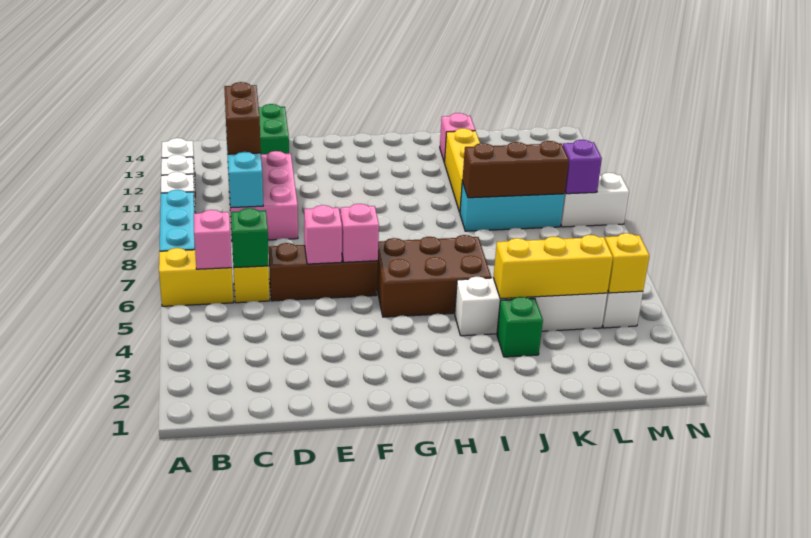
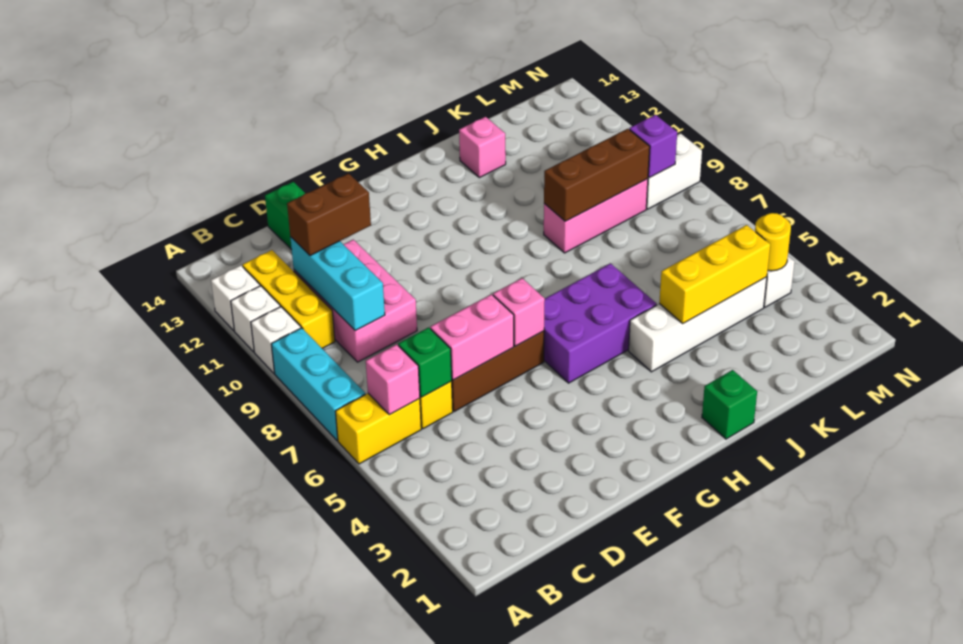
brown brick C10:C11 level 3 -> brown brick C11:D11 level 3
pink brick E6 level 2 -> pink brick D6:E6 level 2
brown brick G5:I6 level 1 -> purple brick G5:I6 level 1
green brick J3 level 1 -> green brick I1 level 1
cyan brick J9:L9 level 1 -> pink brick J9:L9 level 1
yellow brick J10:J12 level 1 -> yellow brick B10:B12 level 1
yellow brick M4 level 2 -> yellow round brick M4 level 2

